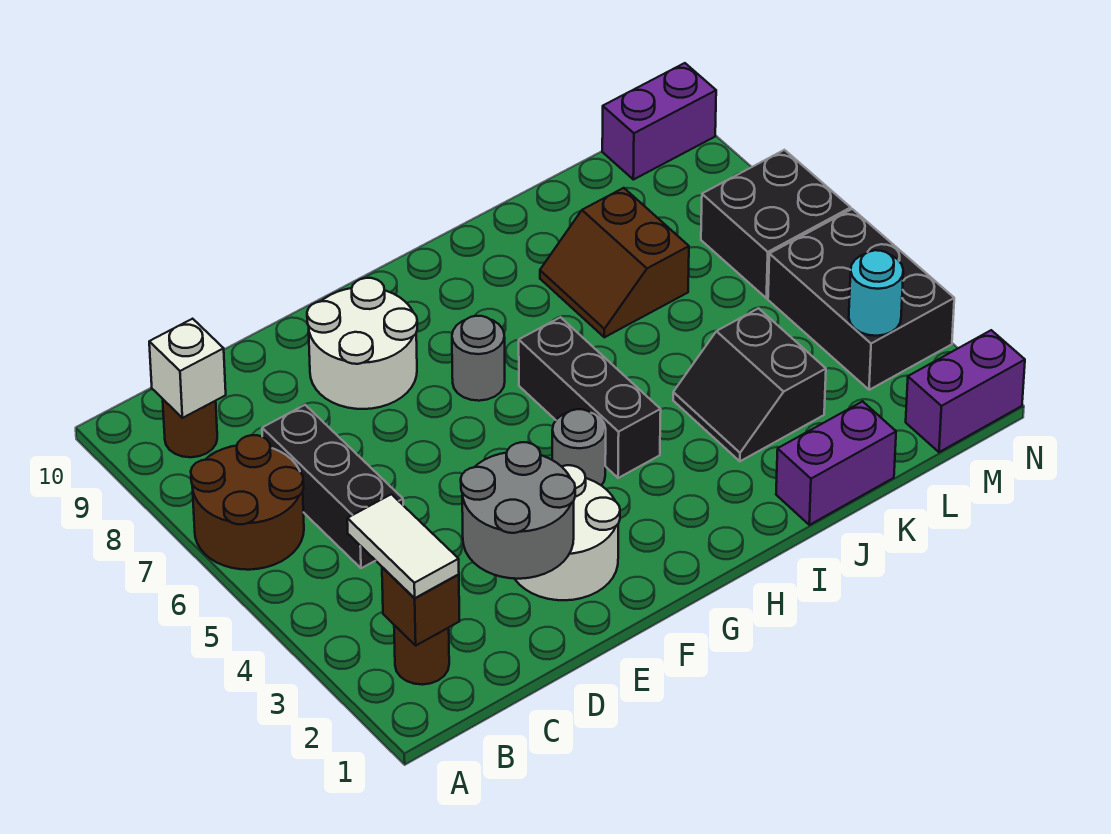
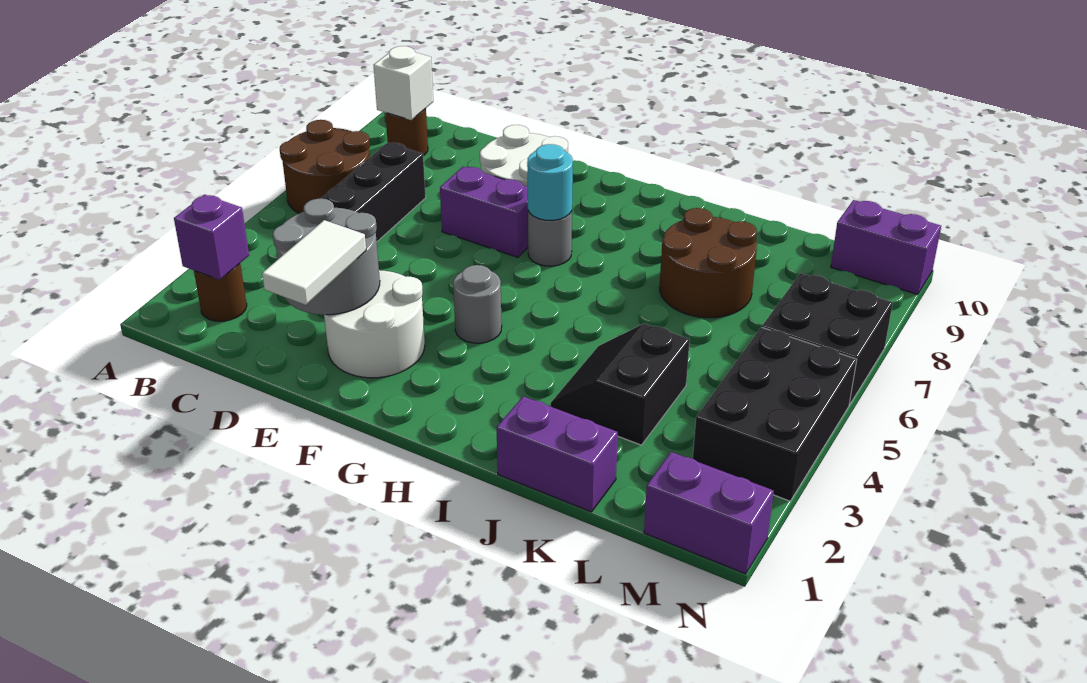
brown brick B2 level 2 -> purple brick B2 level 2
white tile B2:B3 level 3 -> white tile E1:E2 level 3
none -> purple brick E7:F7 level 1
black brick H4:H6 level 1 -> none
brown slope J7:K8 level 1 top K -> brown round brick J7:K8 level 1
cyan round brick M3 level 2 -> cyan round brick G7 level 2

